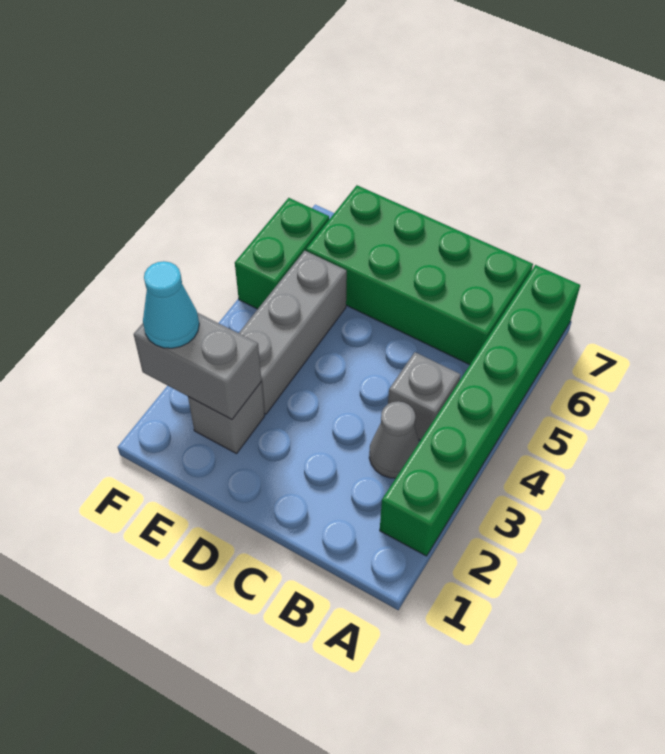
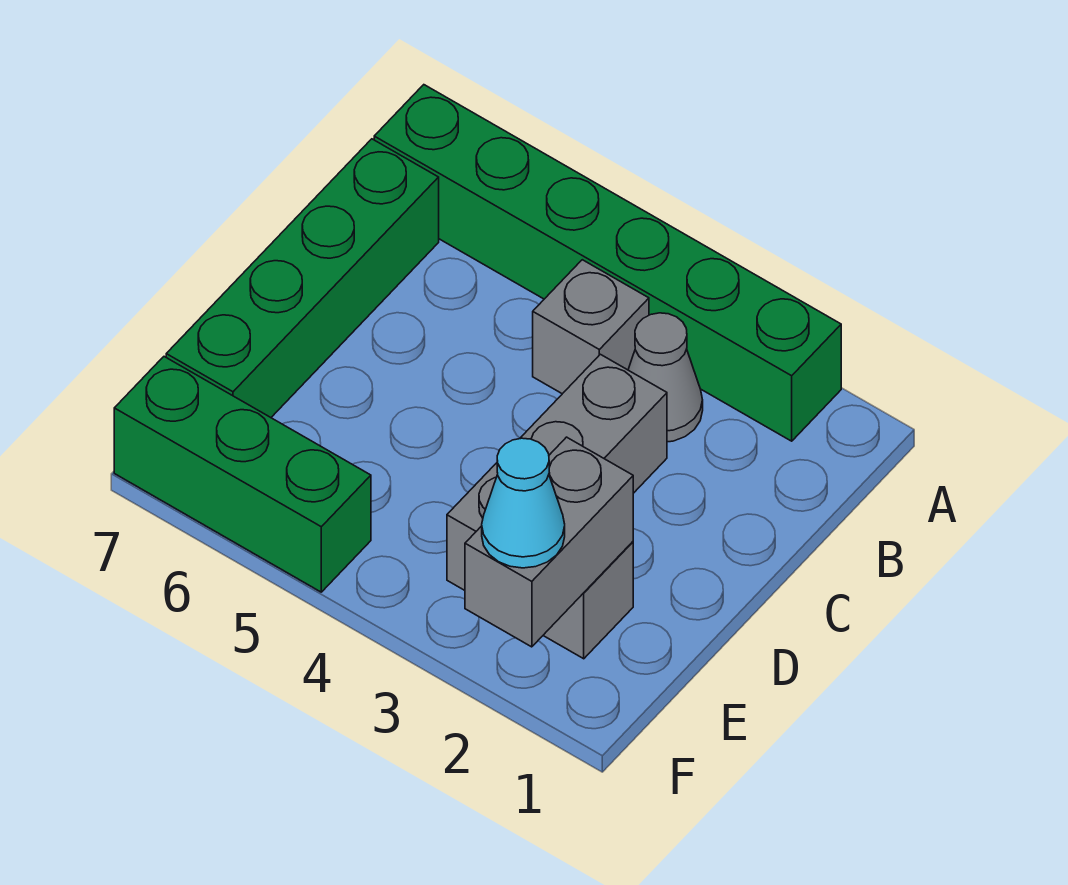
green brick B6:E7 level 1 -> green brick B7:E7 level 1
grey brick E3:E5 level 1 -> grey brick C3:E3 level 1
green brick F5:F6 level 1 -> green brick F5:F7 level 1

